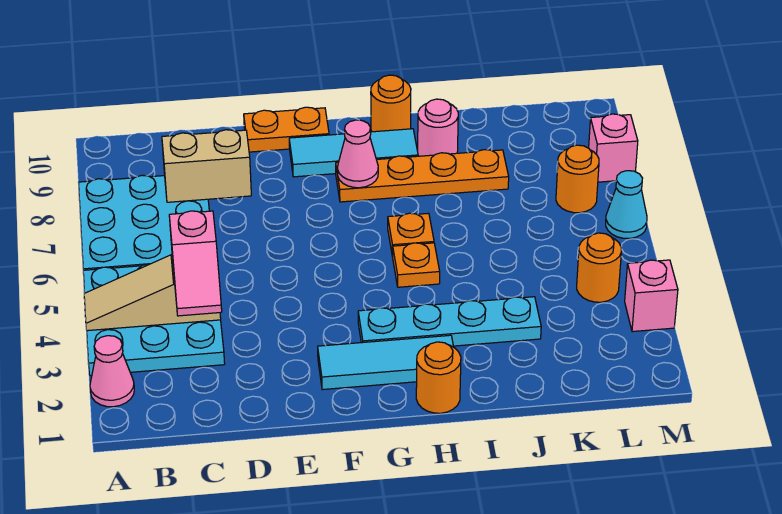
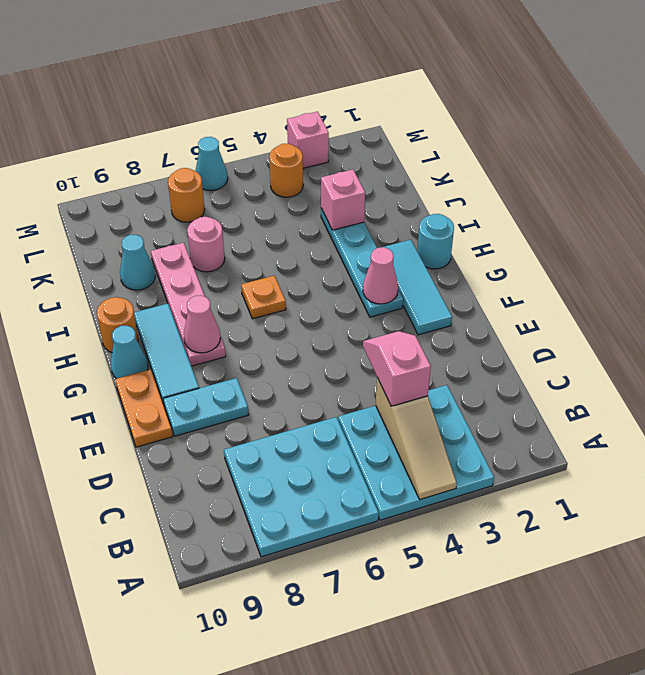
pink cone A2 level 1 -> pink cone G3 level 2
pink slope C3:C4 level 3 top 4 -> pink slope C4:D4 level 3 top C
tan brick C8:D8 level 2 -> none
none -> cyan plate E8:E9 level 1
orange plate G8:J8 level 1 -> pink plate G8:J8 level 1
none -> cyan cone G10 level 1
orange round brick H1 level 1 -> cyan round brick H1 level 1
orange plate H5 level 1 -> none
pink round brick I9 level 1 -> pink round brick J7 level 1
none -> cyan cone J9 level 1
pink brick M8 level 1 -> pink brick J3 level 2

